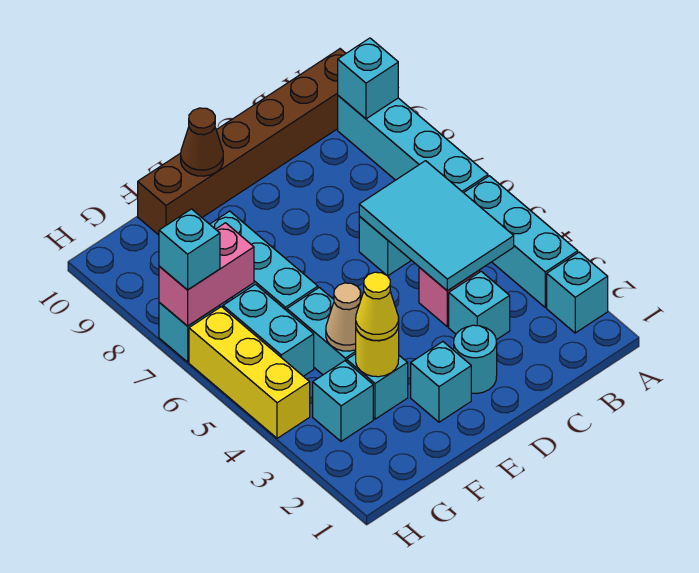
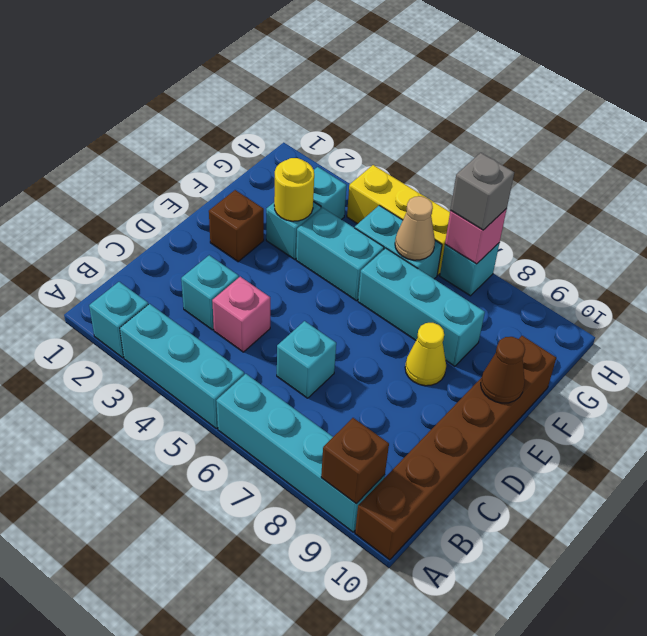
cyan brick A9 level 2 -> brown brick A9 level 2
cyan tile B4:C6 level 2 -> none
cyan round brick D2 level 1 -> none
cyan brick E2 level 1 -> brown brick E2 level 1
yellow cone F3 level 3 -> yellow cone E8 level 1
tan cone F4 level 2 -> tan cone G6 level 2
pink brick G7:H7 level 2 -> pink brick H7 level 2
cyan brick H7 level 3 -> grey brick H7 level 3

